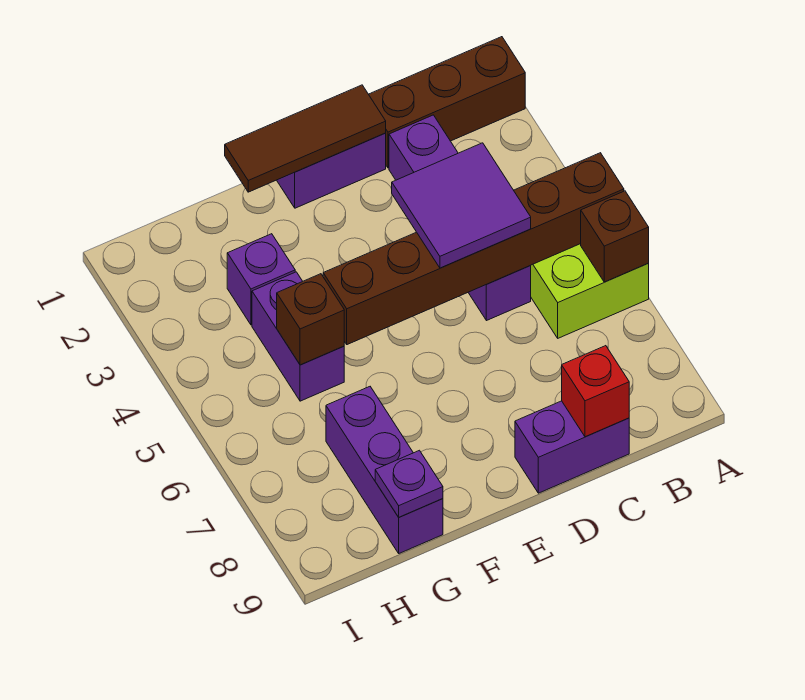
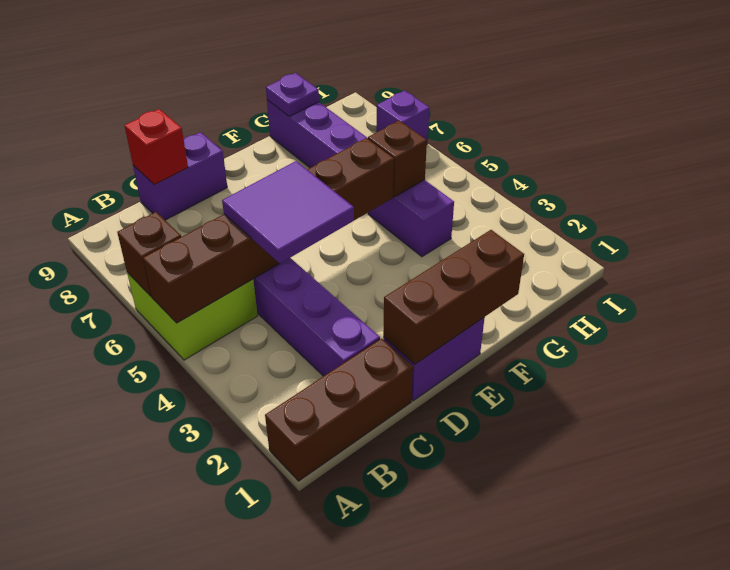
brown tile D1:F1 level 2 -> brown brick D1:F1 level 2
purple brick G3 level 1 -> purple brick I7 level 1

